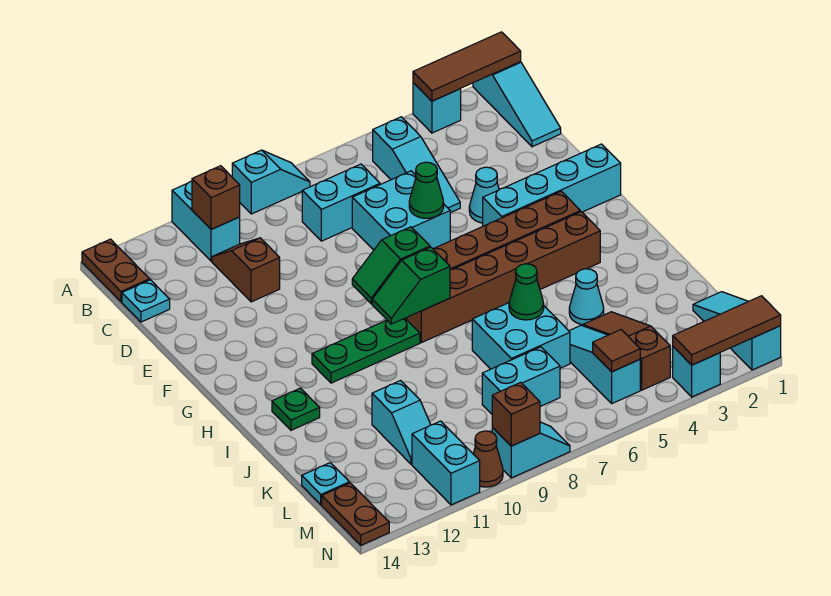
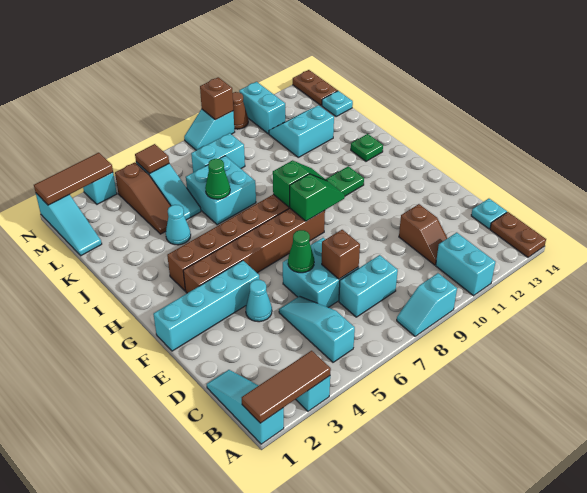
brown brick B11 level 2 -> brown brick D7 level 2
cyan slope K11:L11 level 1 top K -> cyan slope K11:L12 level 1 top K

